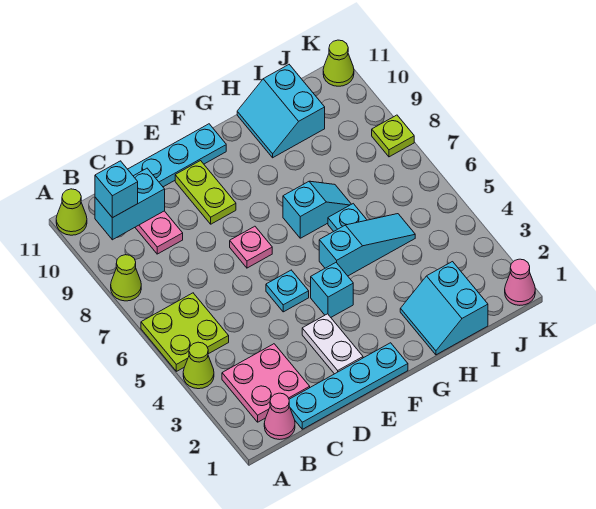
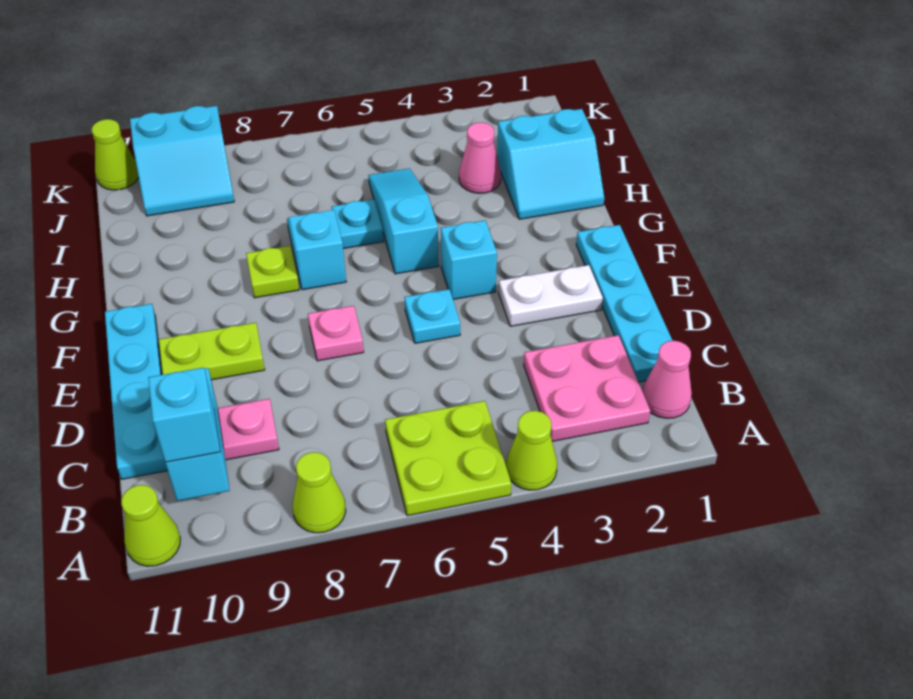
cyan slope H10:I11 level 1 top I -> cyan slope J9:K10 level 1 top K
pink cone K1 level 1 -> pink cone I3 level 1
lime plate K8 level 1 -> lime plate G8 level 1

